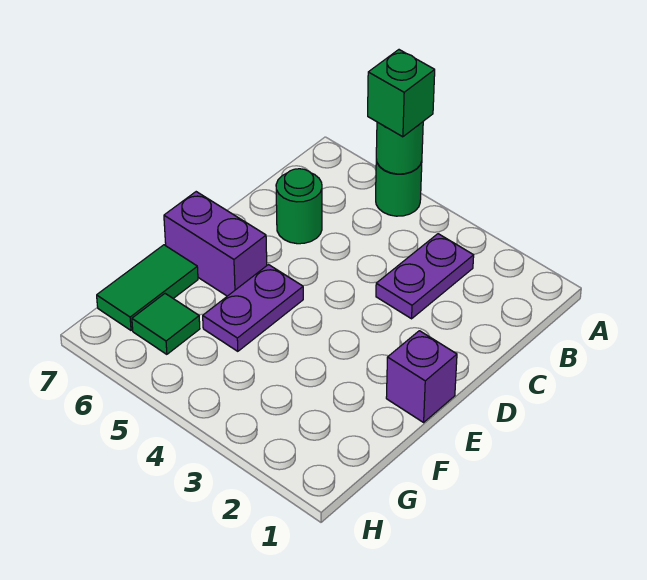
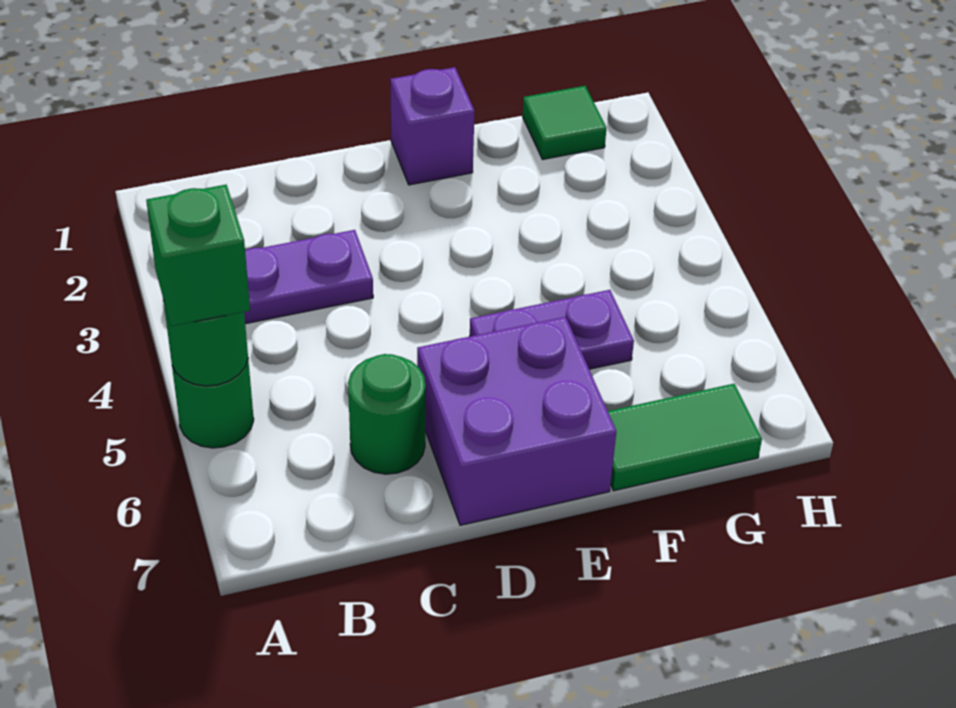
purple brick E6:E7 level 1 -> purple brick D6:E7 level 1
green tile G6 level 1 -> green tile G1 level 1

